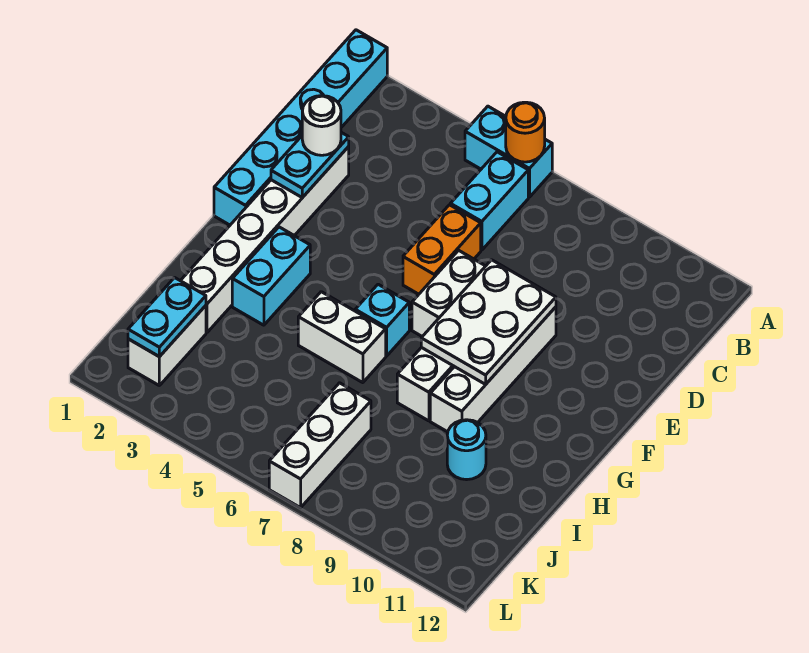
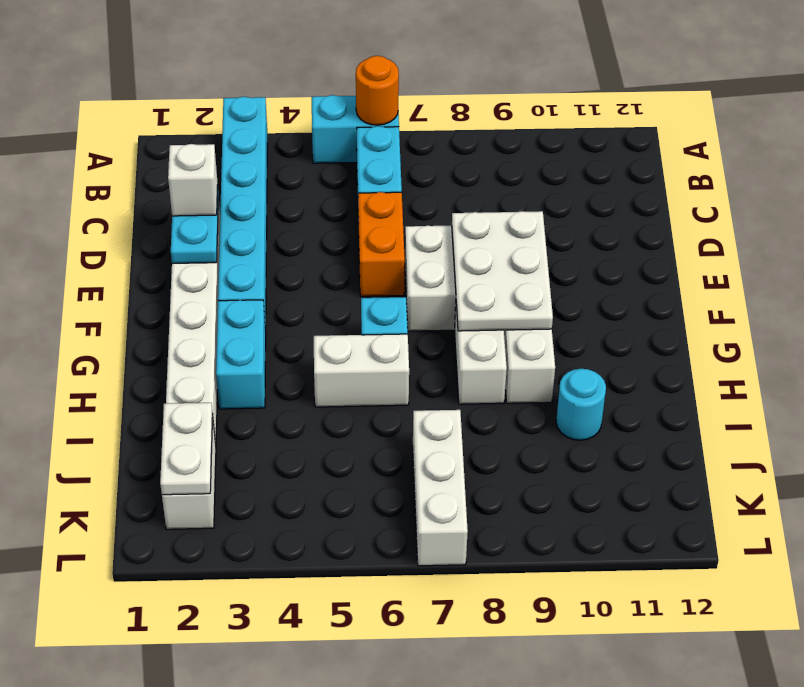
cyan brick A1:F1 level 1 -> cyan brick A3:F3 level 1
white round brick D2 level 3 -> white brick D2 level 3
cyan plate J2:K2 level 2 -> white plate J2:K2 level 2

